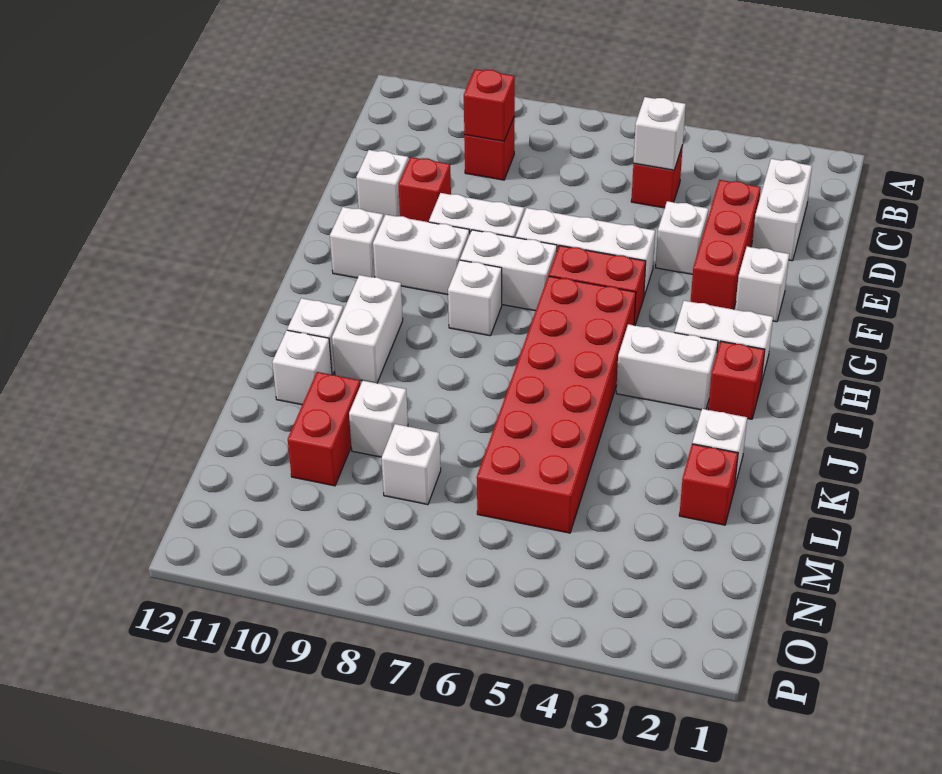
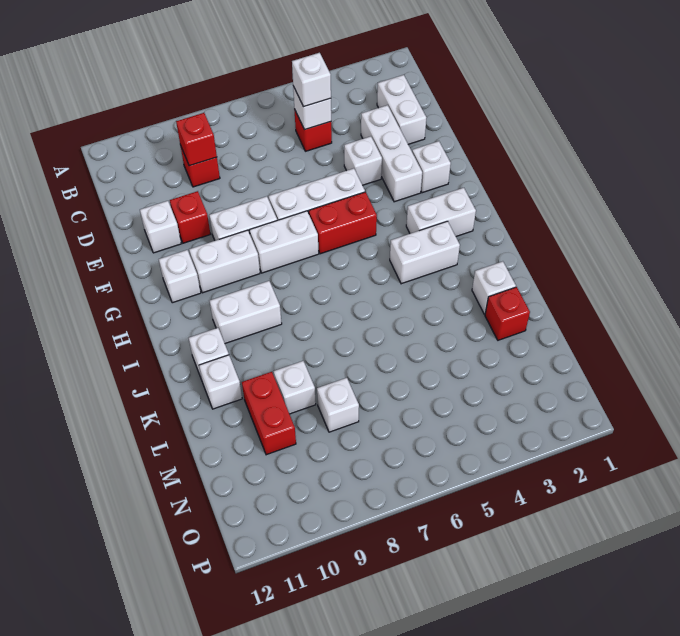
red brick D3:F3 level 1 -> white brick D3:F3 level 1
red brick H5:M6 level 1 -> none
white brick H8 level 1 -> white brick C5 level 3
red brick I2 level 1 -> none
white brick I10:J10 level 1 -> white brick I9:I10 level 1

